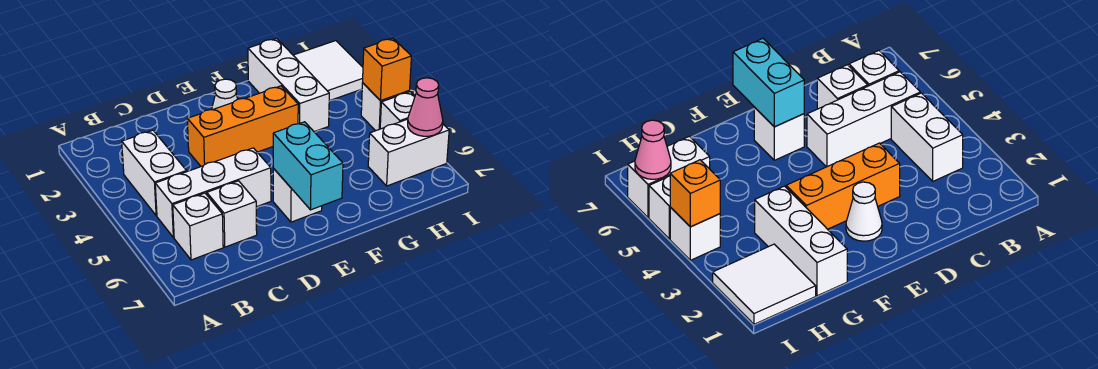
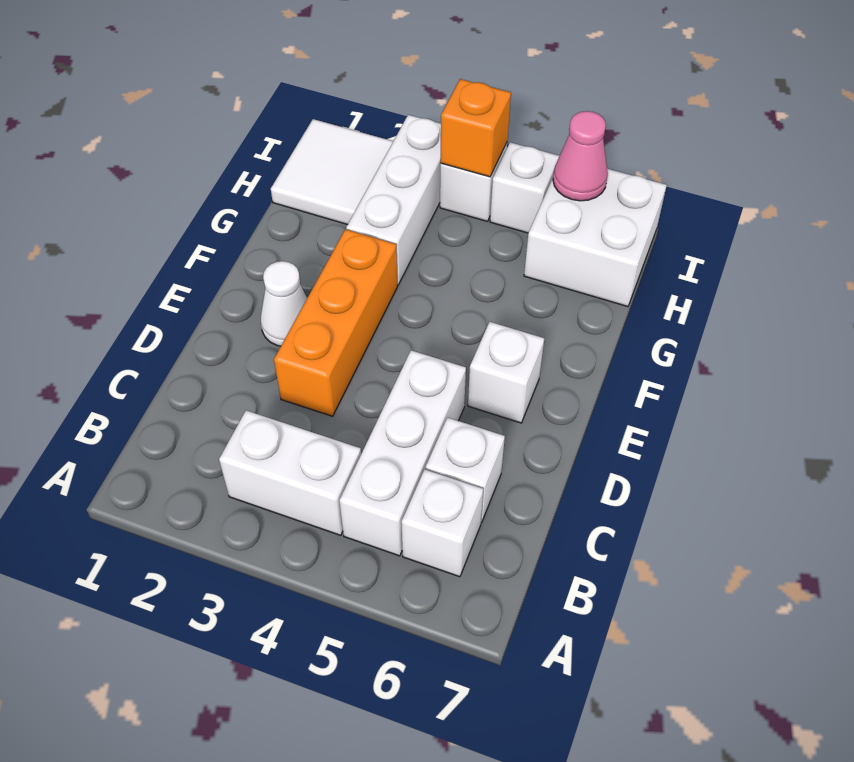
cyan brick E6:E7 level 2 -> none
white brick G1:G3 level 1 -> white brick G3:I3 level 1
white brick H6:I6 level 1 -> white brick H6:I7 level 1

